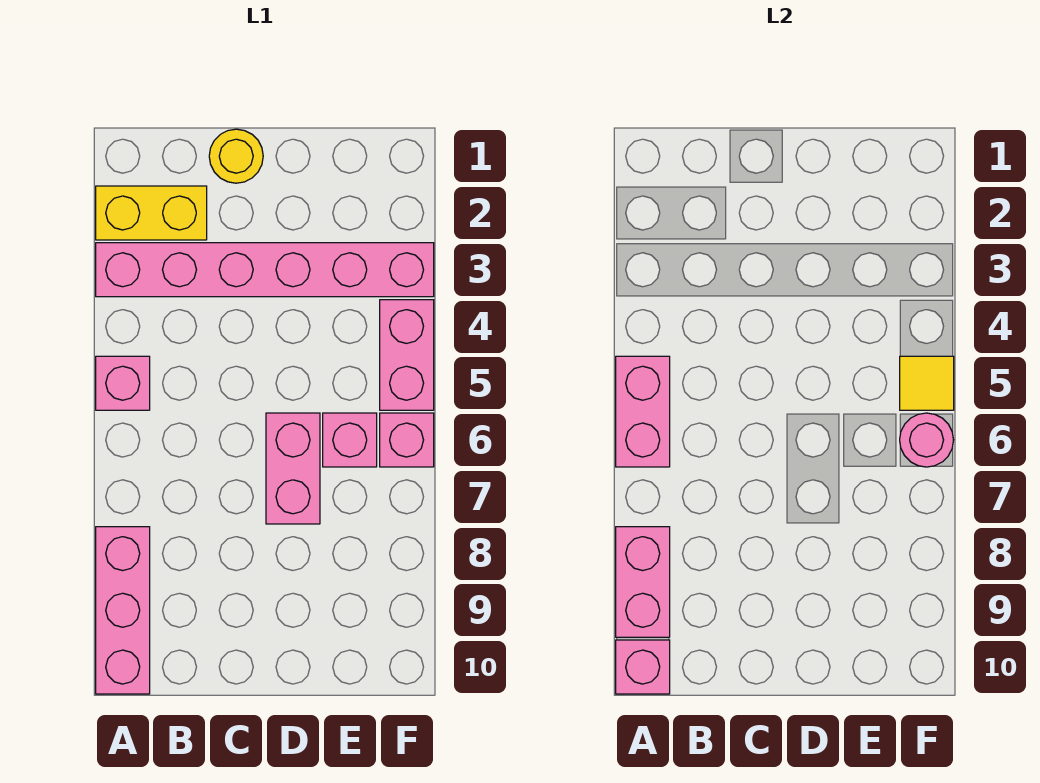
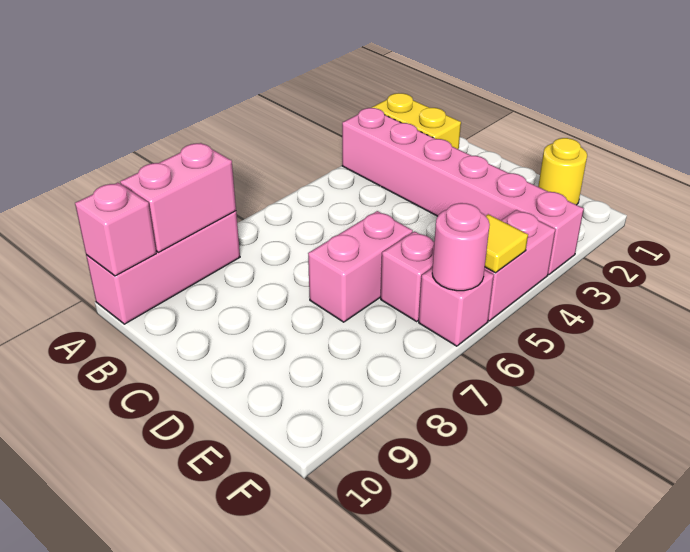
pink brick A5 level 1 -> none
pink brick A5:A6 level 2 -> none
yellow round brick C1 level 1 -> yellow round brick E1 level 1

